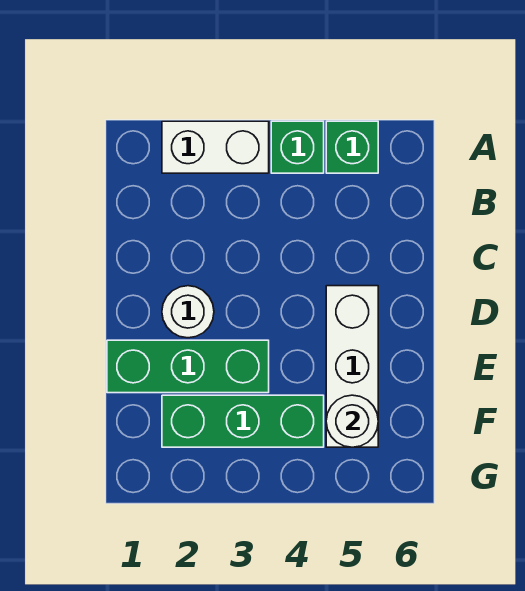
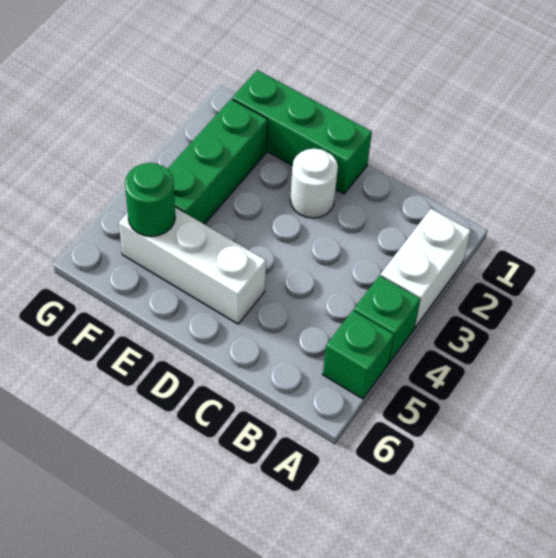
green brick E1:E3 level 1 -> green brick D1:F1 level 1
white round brick F5 level 2 -> green round brick F5 level 2

